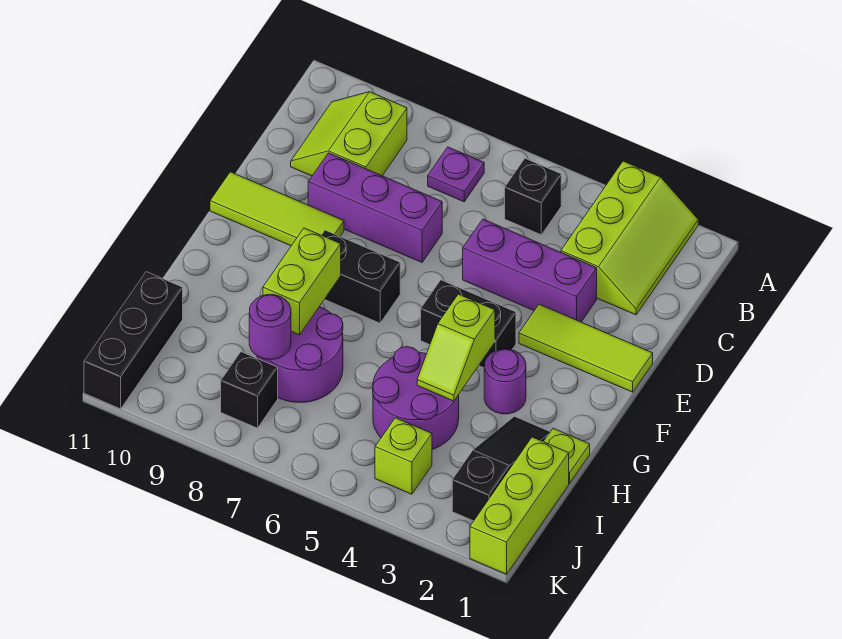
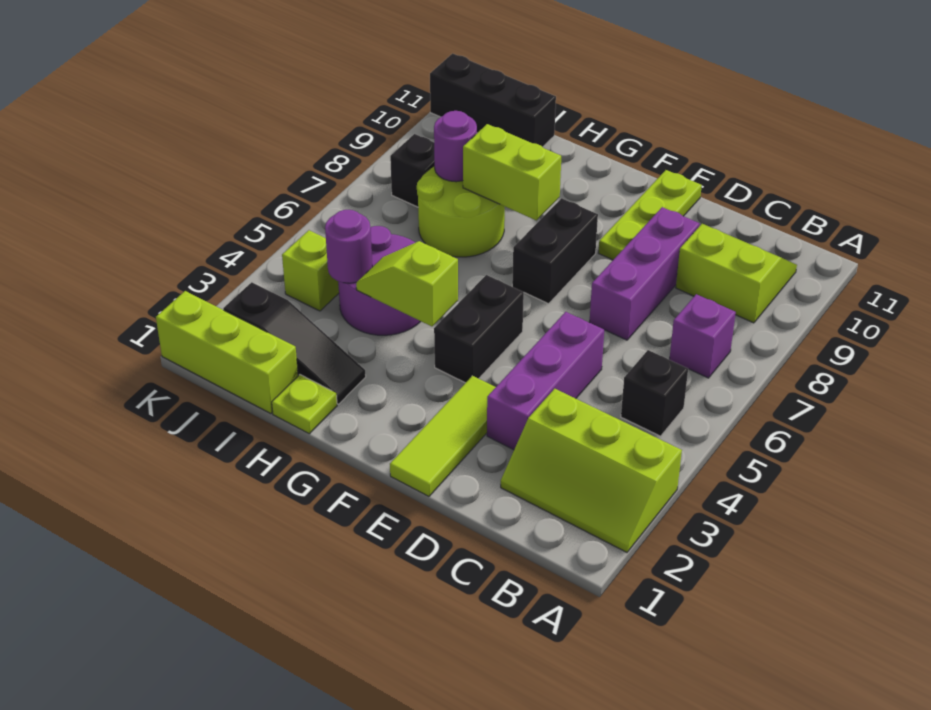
purple plate B7 level 1 -> purple brick B7 level 1
lime tile E9:E11 level 1 -> lime plate E9:E11 level 1
purple round brick G3 level 1 -> purple round brick I4 level 2
purple round brick H7:I8 level 1 -> lime round brick H7:I8 level 1

